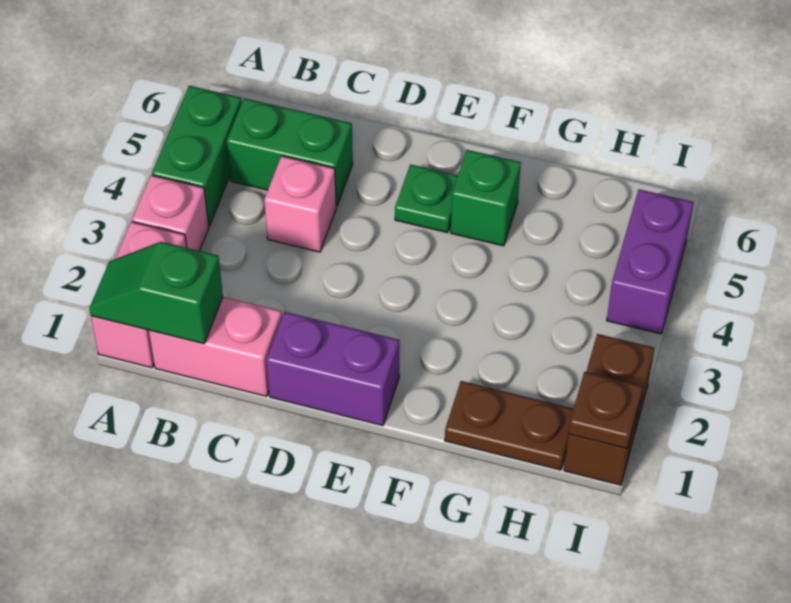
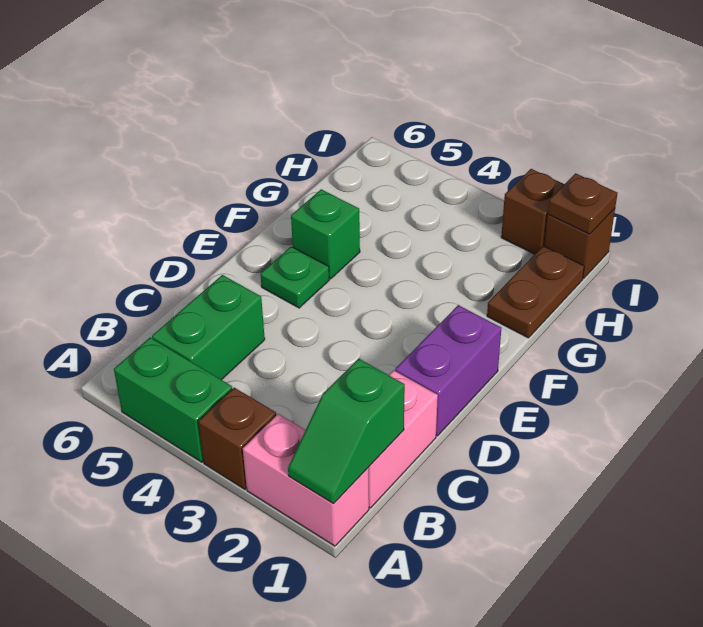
pink brick A3 level 1 -> brown brick A3 level 1
pink brick C4 level 1 -> none
purple brick I4:I5 level 1 -> none

